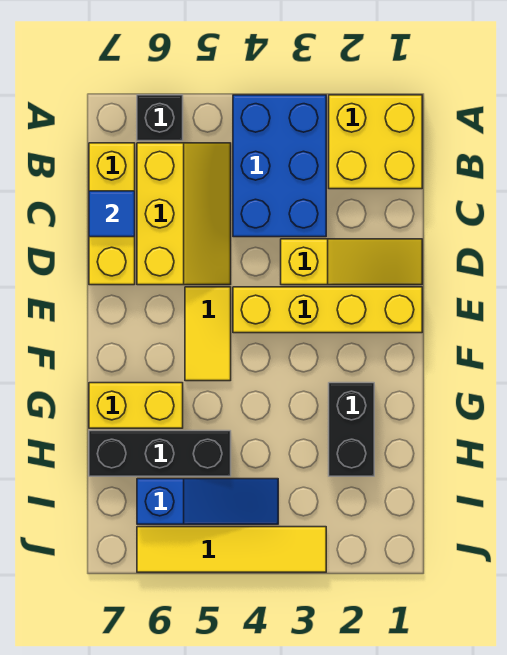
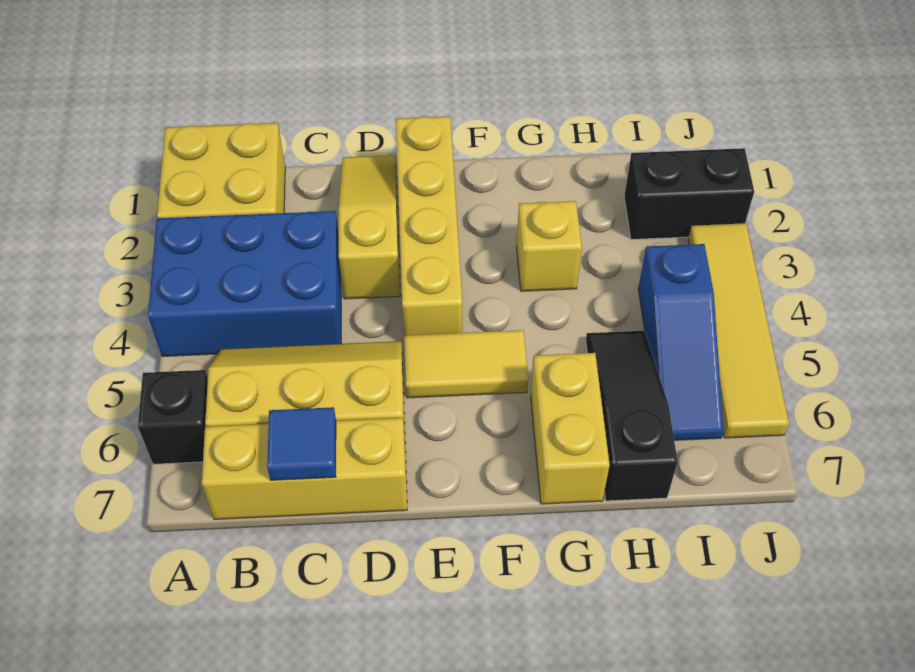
black brick G2:H2 level 1 -> black brick I2:J2 level 1
none -> yellow brick G3 level 1
black brick H5:H7 level 1 -> black slope H5:H7 level 1 top 7
blue slope I4:I6 level 1 top 6 -> blue slope I4:I6 level 1 top 4

